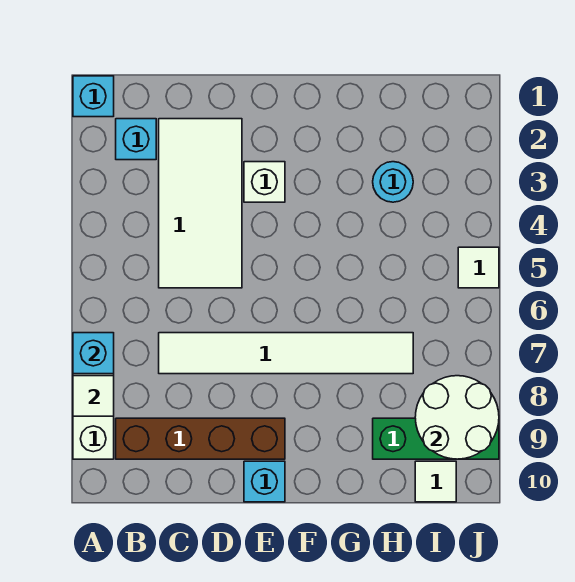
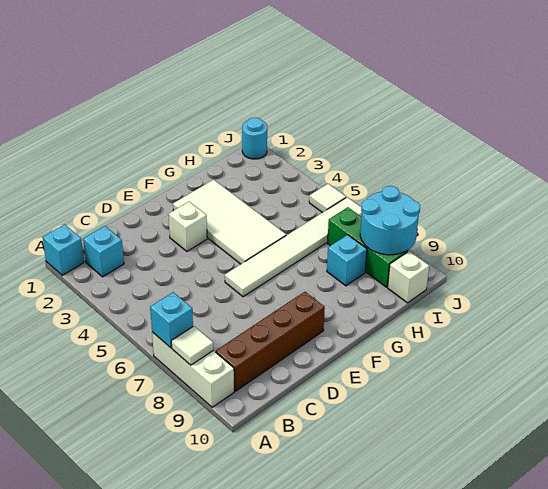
white tile C2:D5 level 1 -> white tile F2:G5 level 1
white tile C7:H7 level 1 -> white tile E6:J6 level 1
cyan brick E10 level 1 -> cyan brick H8 level 1
cyan round brick H3 level 1 -> cyan round brick J1 level 1
green brick H9:J9 level 1 -> green brick I7:I9 level 1
white round brick I8:J9 level 2 -> cyan round brick I8:J9 level 2
white tile I10 level 1 -> white brick I10 level 1

